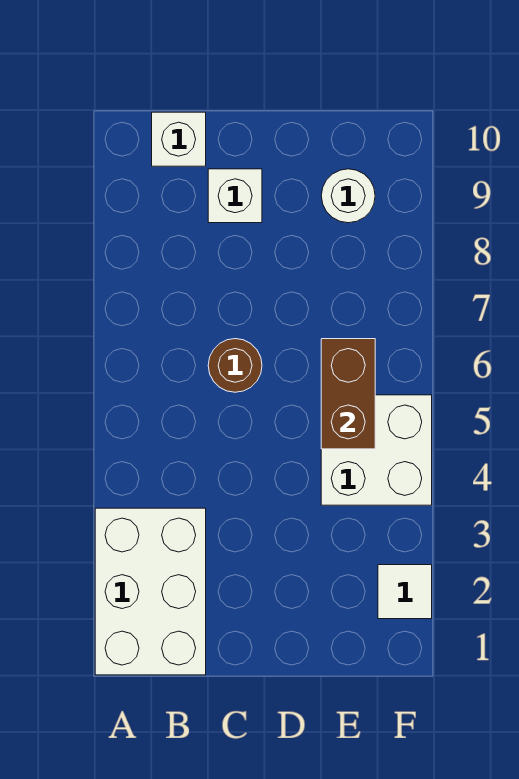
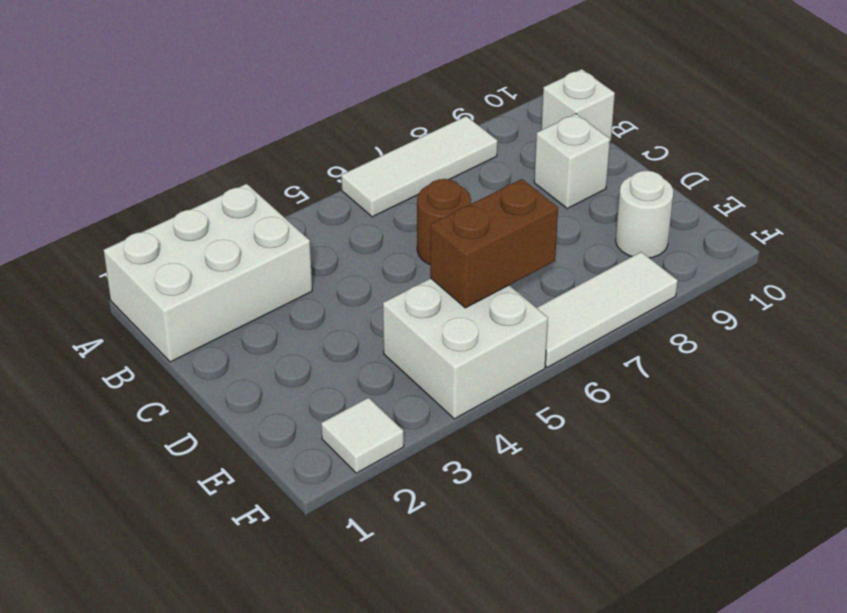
none -> white tile A6:A8 level 1
none -> white tile F6:F8 level 1

